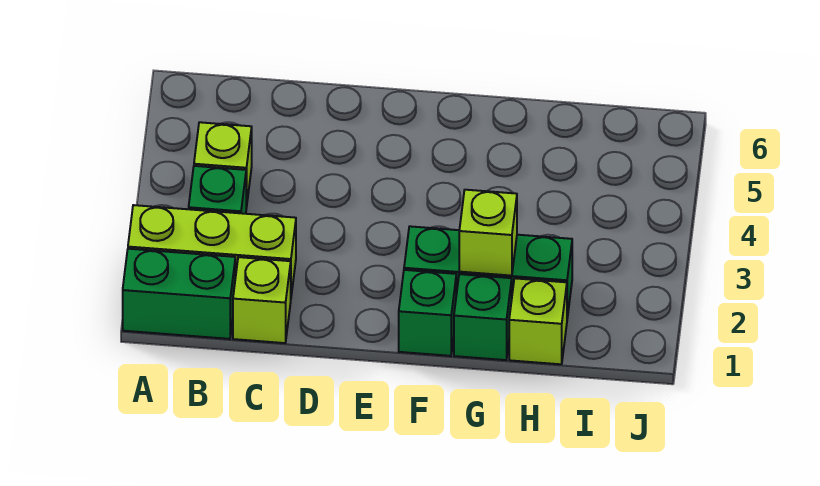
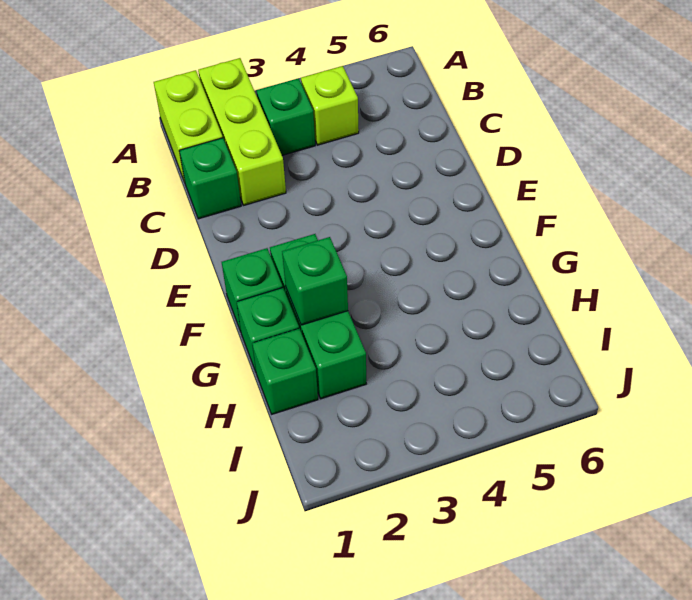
green brick A1:B1 level 1 -> lime brick A1:B1 level 1
lime brick C1 level 1 -> green brick C1 level 1
lime brick G2 level 2 -> green brick G2 level 2
lime brick H1 level 1 -> green brick H1 level 1

